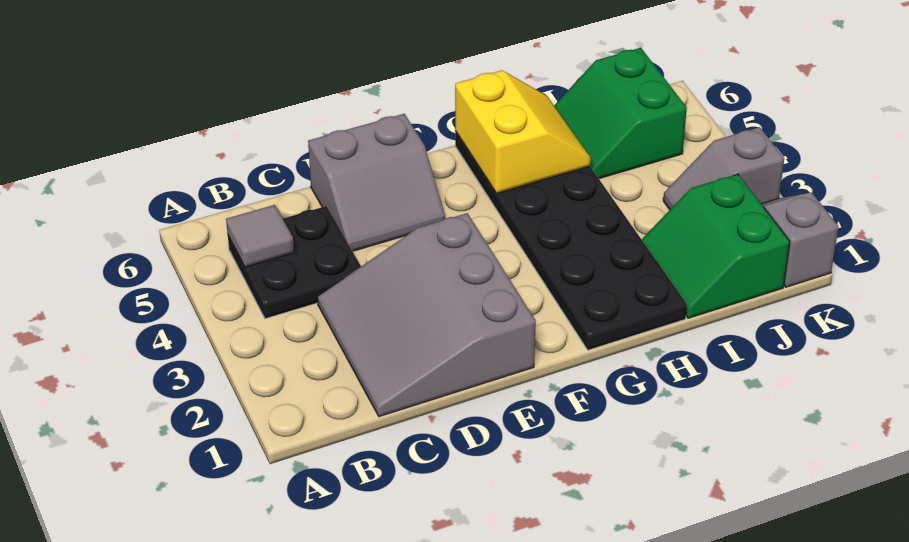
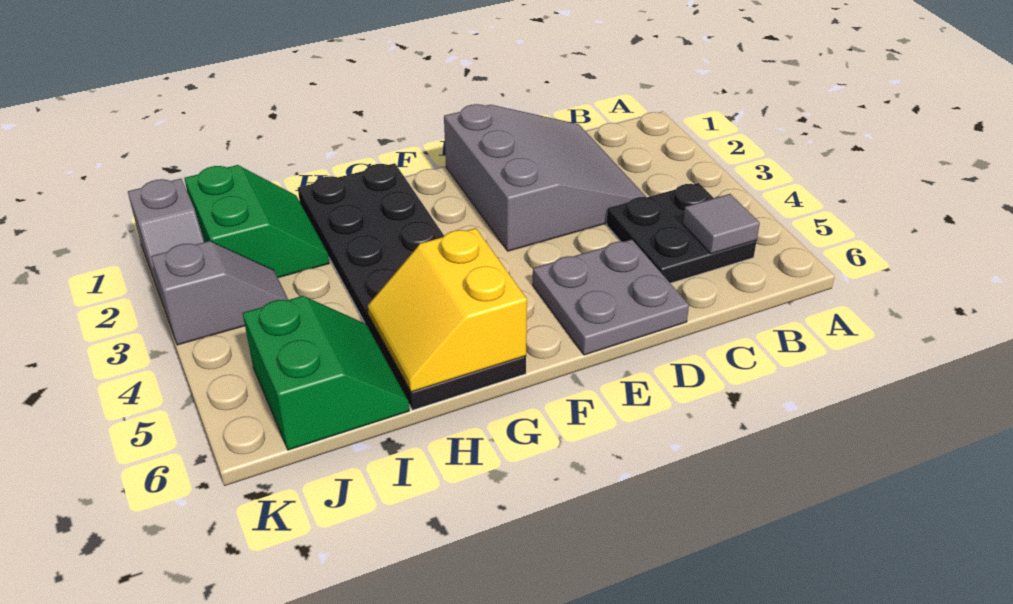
grey slope D5:E6 level 1 top 6 -> grey plate D5:E6 level 1

